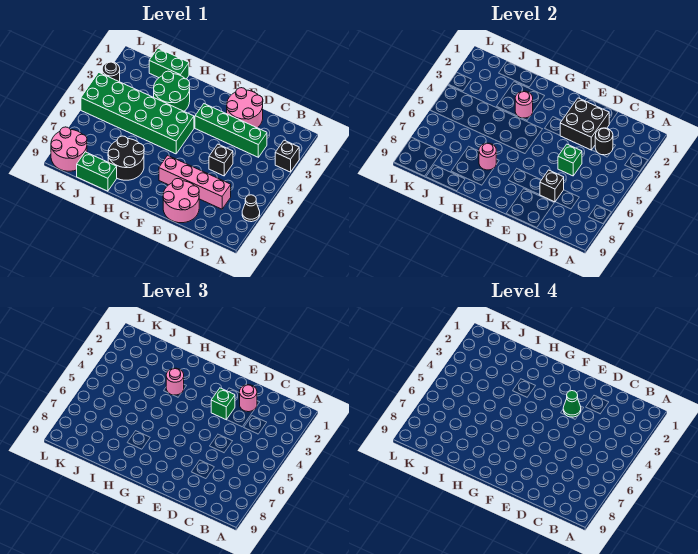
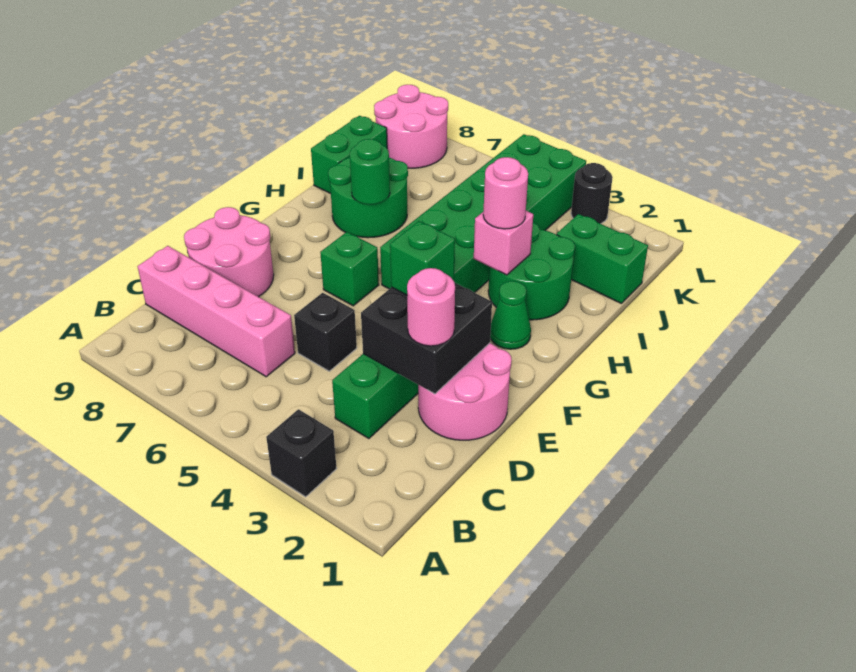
black cone A7 level 1 -> none
black round brick C3 level 2 -> none
pink brick C7:F7 level 1 -> pink brick C6:C9 level 1
green brick D5 level 2 -> green brick F6 level 1
black brick D7 level 2 -> none
green cone E3 level 4 -> green cone G2 level 1
pink round brick H3 level 2 -> pink brick H3 level 2
black round brick H7:I8 level 1 -> green round brick H7:I8 level 1
pink round brick H7 level 2 -> green round brick H7 level 2
green brick I1:J1 level 1 -> green brick J1:J2 level 1

